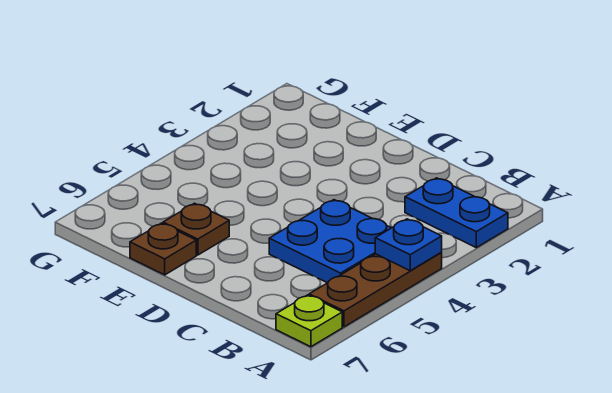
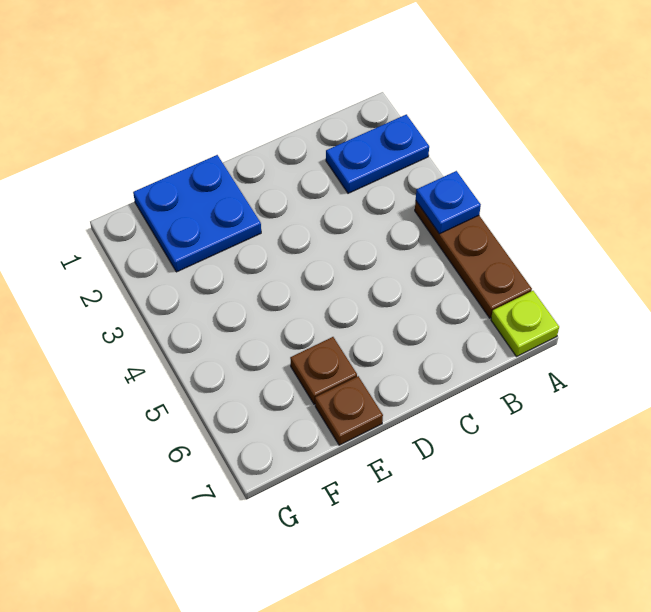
blue plate B4:C5 level 1 -> blue plate E1:F2 level 1

